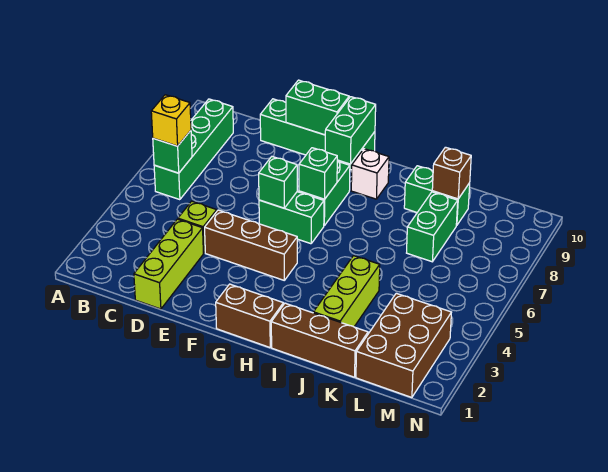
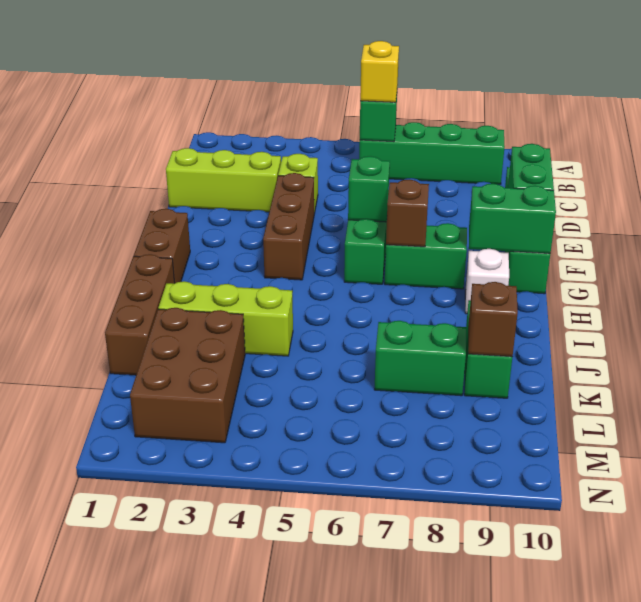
green brick G7 level 2 -> brown brick G7 level 2
brown brick L1:M3 level 1 -> brown brick K2:M3 level 1

